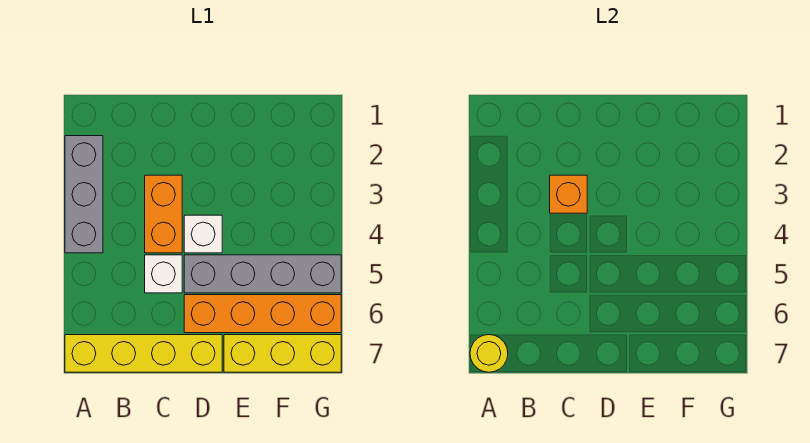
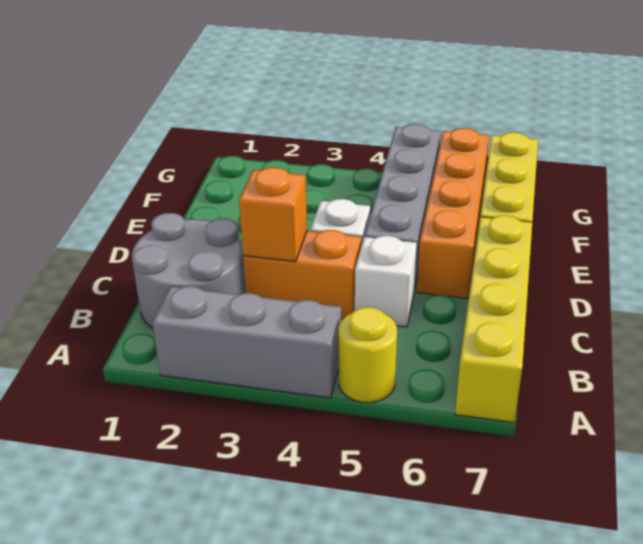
yellow round brick A7 level 2 -> yellow round brick A5 level 1
none -> grey round brick B1:C2 level 1

